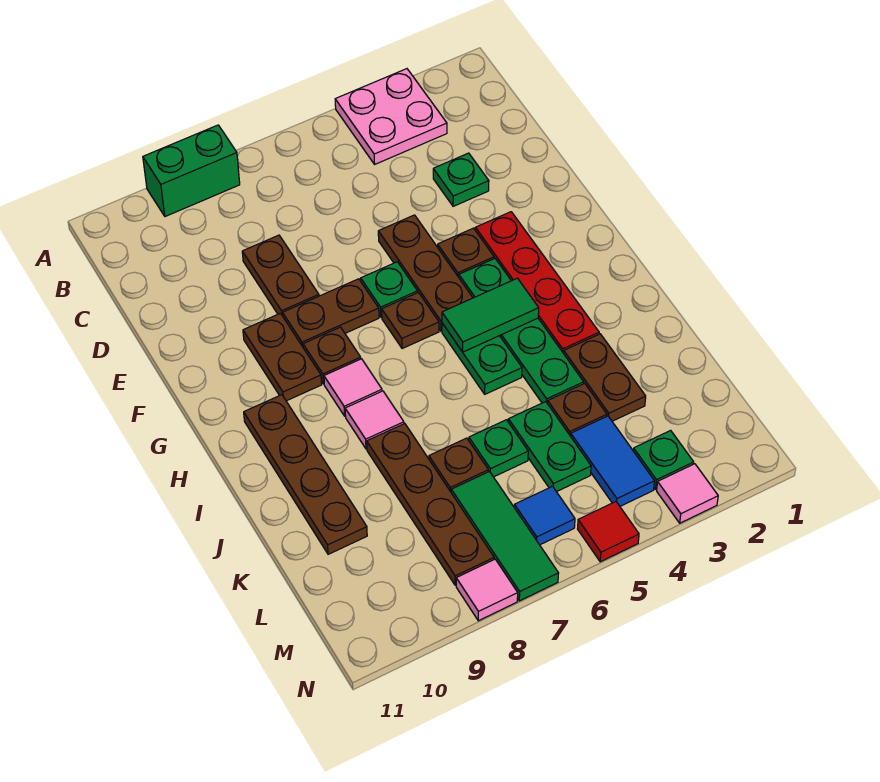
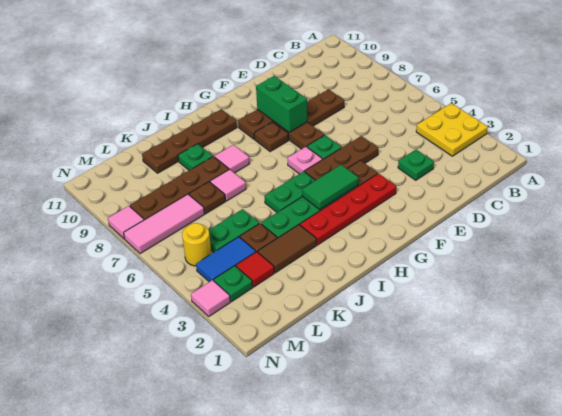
pink plate A3:B4 level 1 -> yellow plate A3:B4 level 1
green brick A8:A9 level 1 -> green brick F8:F9 level 2
brown plate G6 level 1 -> pink plate G6 level 1
green tile H4:H5 level 2 -> green tile G4:H4 level 2
pink tile H8 level 1 -> pink tile J7 level 1
brown plate J3:K3 level 1 -> brown tile J3:K3 level 1
green plate K6 level 1 -> green plate J9 level 1
green tile L7:N7 level 1 -> pink tile L7:N7 level 1
none -> yellow round brick M5 level 1
blue tile M6 level 1 -> none
red tile N5 level 1 -> red tile L3 level 1

